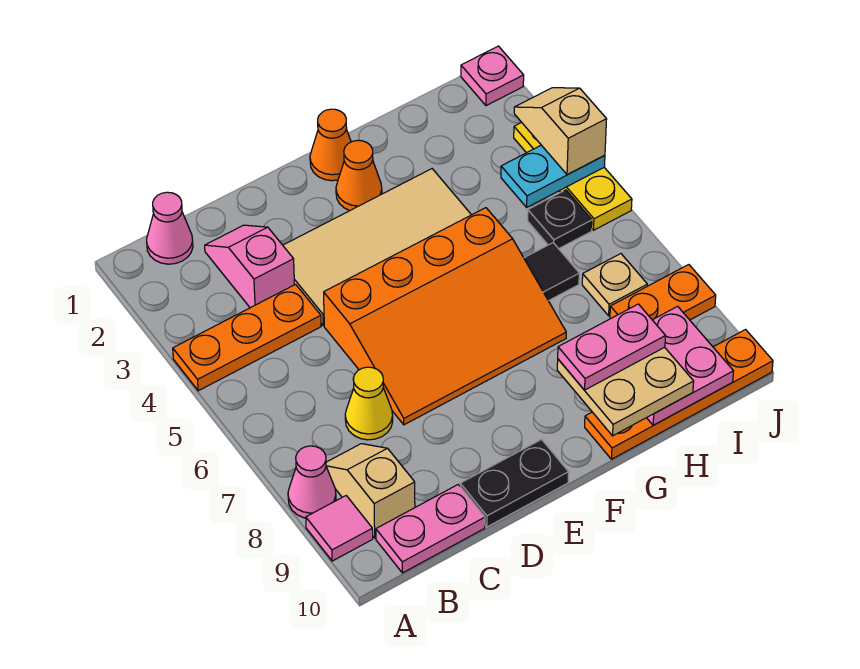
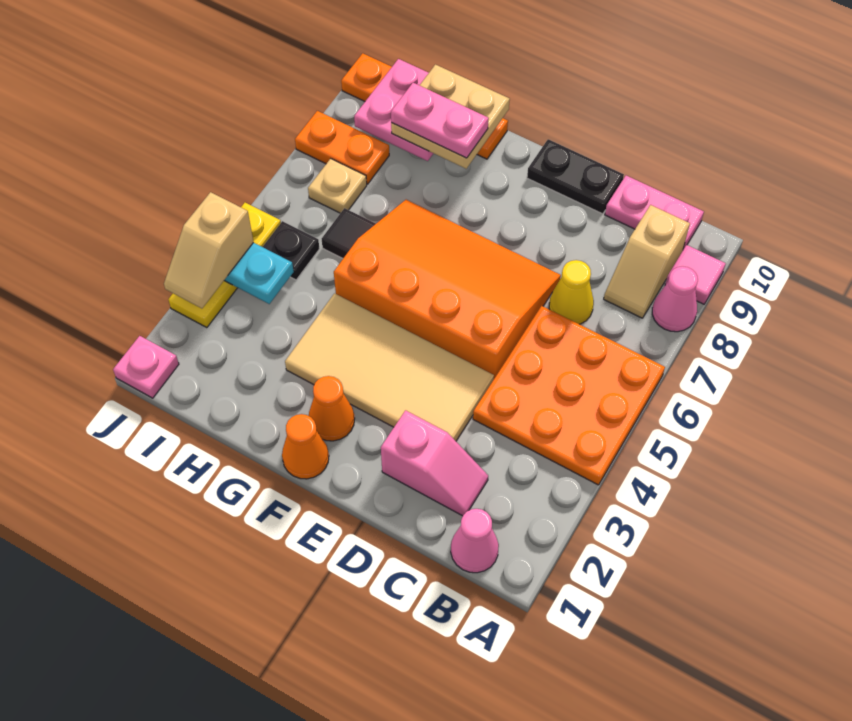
orange plate A4:C4 level 1 -> orange plate A4:C6 level 1
pink slope C2:C3 level 1 top 3 -> pink slope C2:D2 level 1 top D

